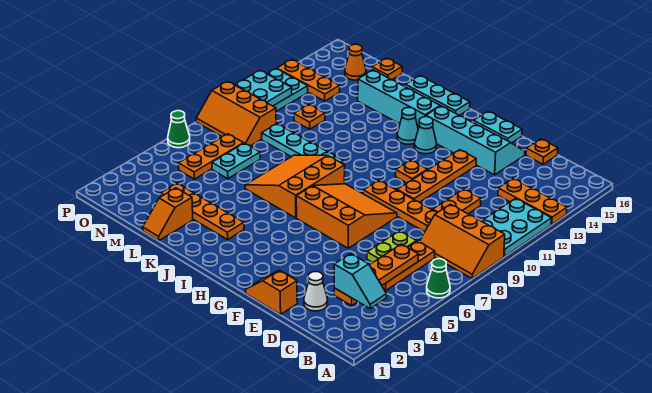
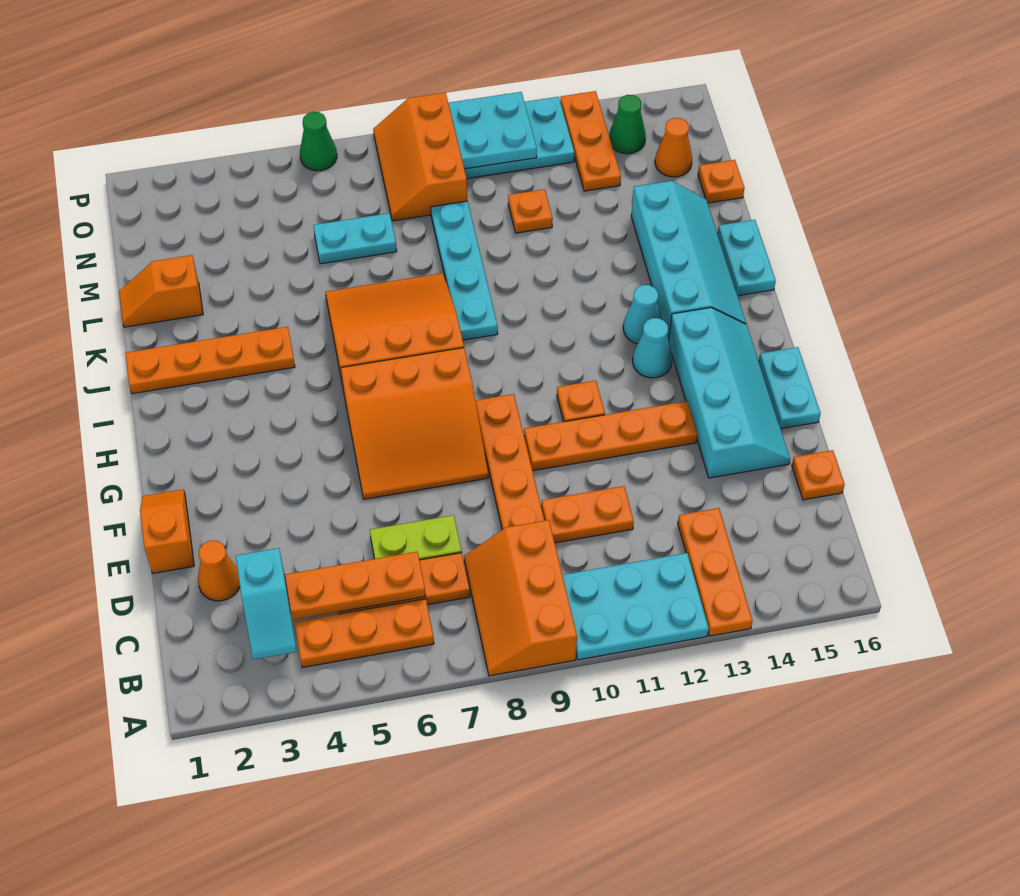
green cone A6 level 1 -> green cone O14 level 1
white cone D2 level 1 -> orange cone D2 level 1
orange slope F6:H8 level 1 top 6 -> orange slope F6:H8 level 1 top H
cyan plate I16:K16 level 1 -> cyan plate J16:K16 level 1
orange plate J3:M3 level 1 -> orange plate J1:J4 level 1
orange plate N5:N7 level 1 -> orange plate B4:B6 level 1

